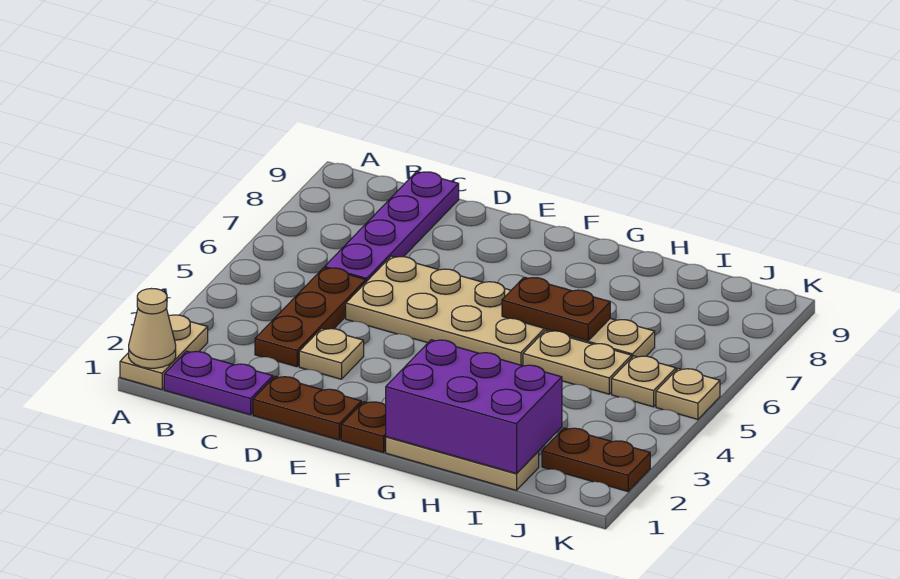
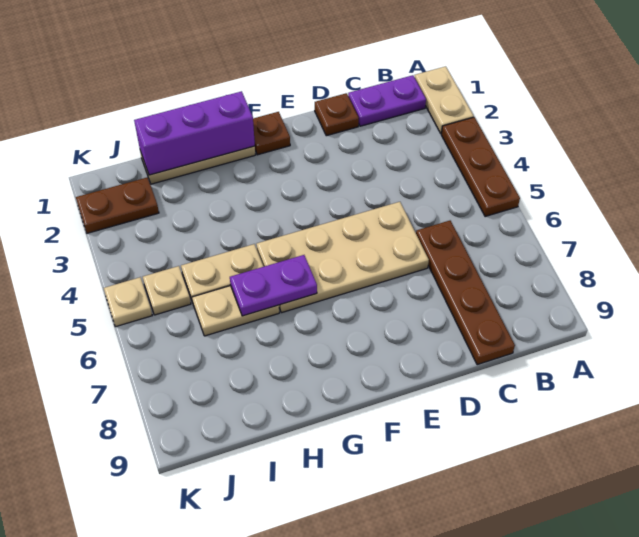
tan cone A1 level 2 -> none
brown plate C3:C5 level 1 -> brown plate A3:A5 level 1
purple plate C6:C9 level 1 -> brown plate C6:C9 level 1
brown plate D1:E1 level 1 -> brown plate D1 level 1
tan plate D3 level 1 -> none
purple brick G1:I2 level 2 -> purple brick G1:I1 level 2
brown plate G6:H6 level 2 -> purple plate G6:H6 level 2

